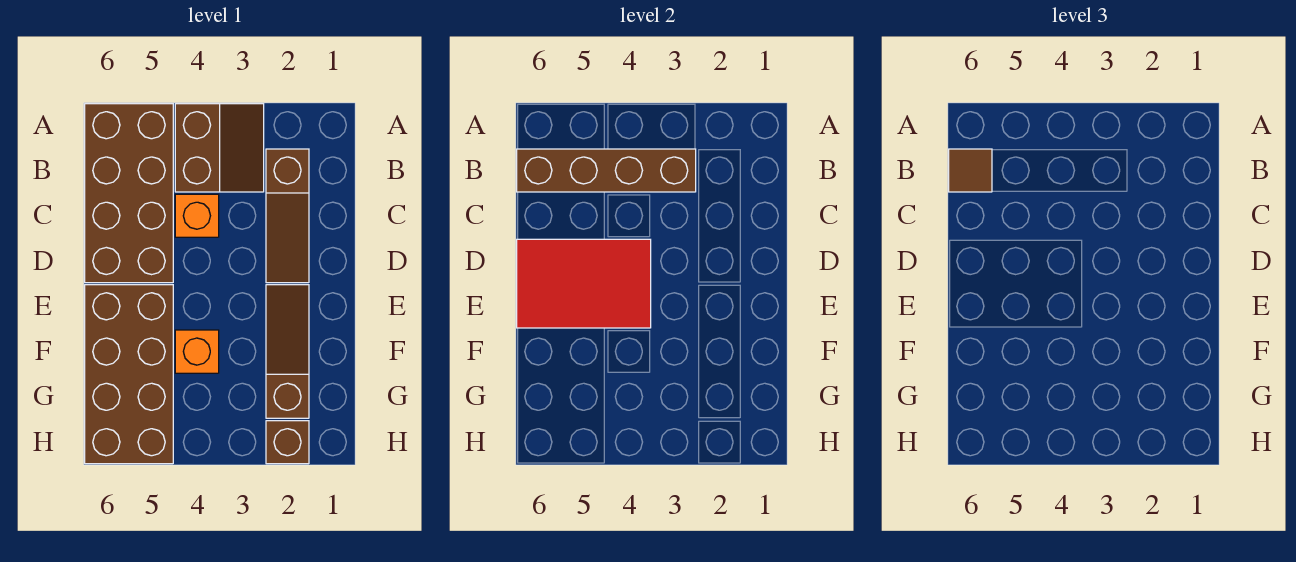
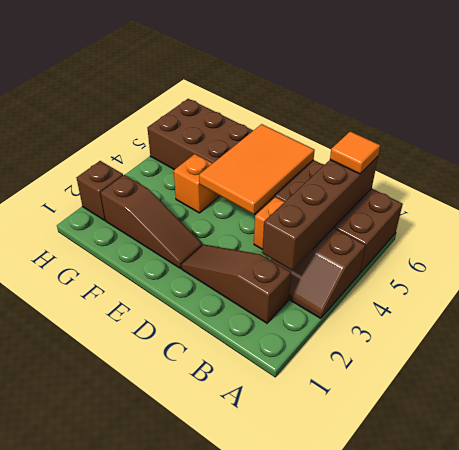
brown tile B6 level 3 -> orange tile B6 level 3
red tile D4:E6 level 2 -> orange tile D4:E6 level 2

